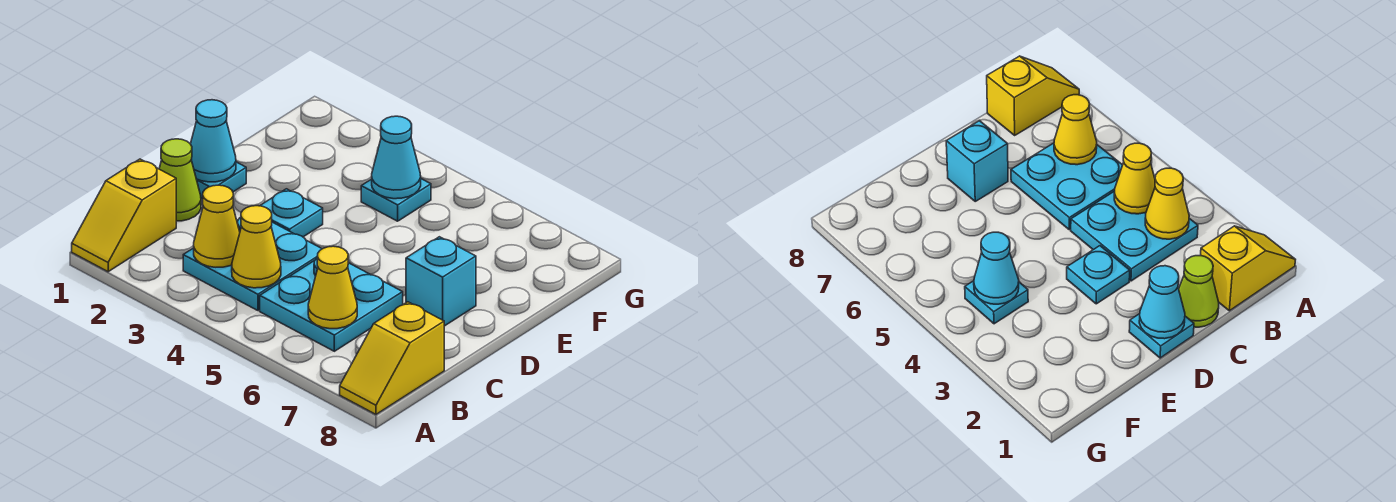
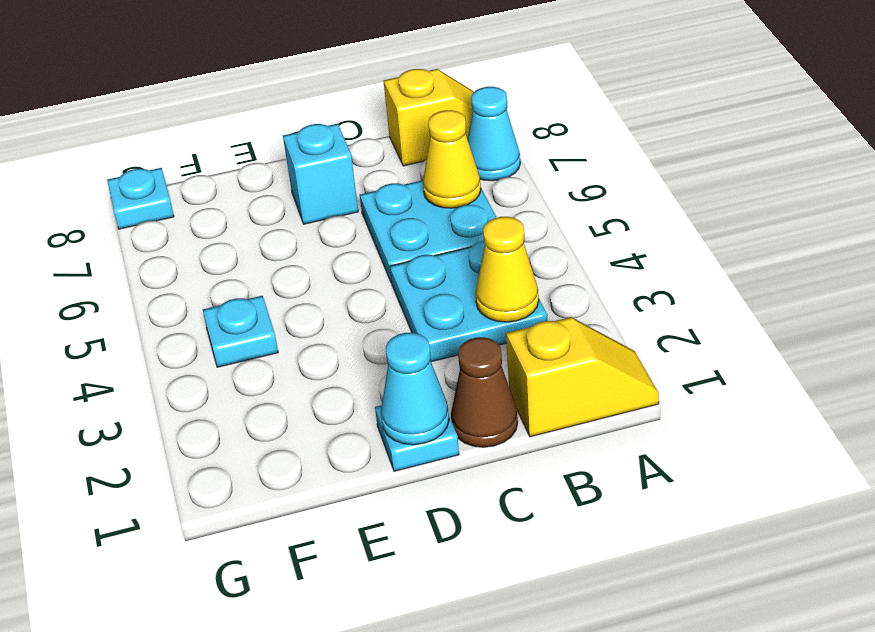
yellow cone B4 level 2 -> none
lime cone C1 level 1 -> brown cone C1 level 1
cyan plate D3 level 1 -> cyan plate G8 level 1
cyan cone F4 level 2 -> cyan cone A7 level 1

